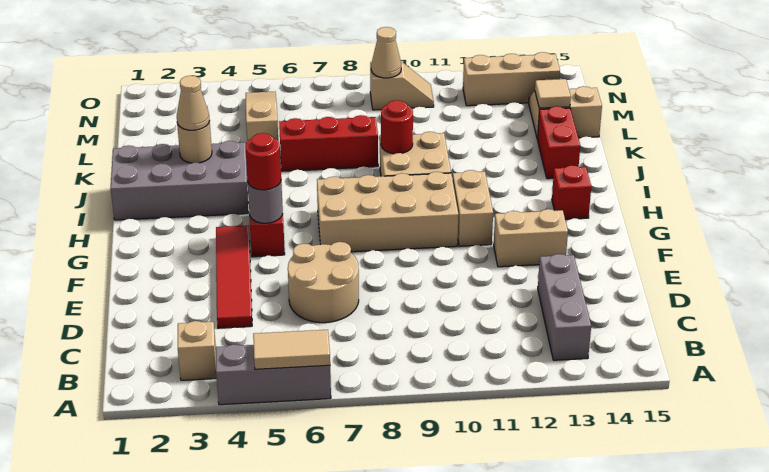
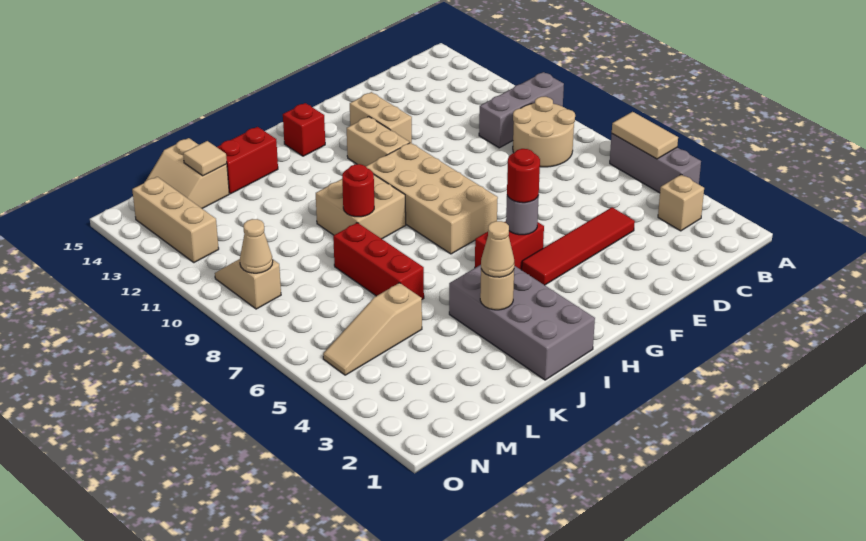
grey brick B13:D13 level 1 -> grey brick A10:C10 level 1
tan round brick D6:E7 level 1 -> tan round brick B8:C9 level 1
tan brick G11:H11 level 1 -> tan brick G11:G12 level 1

